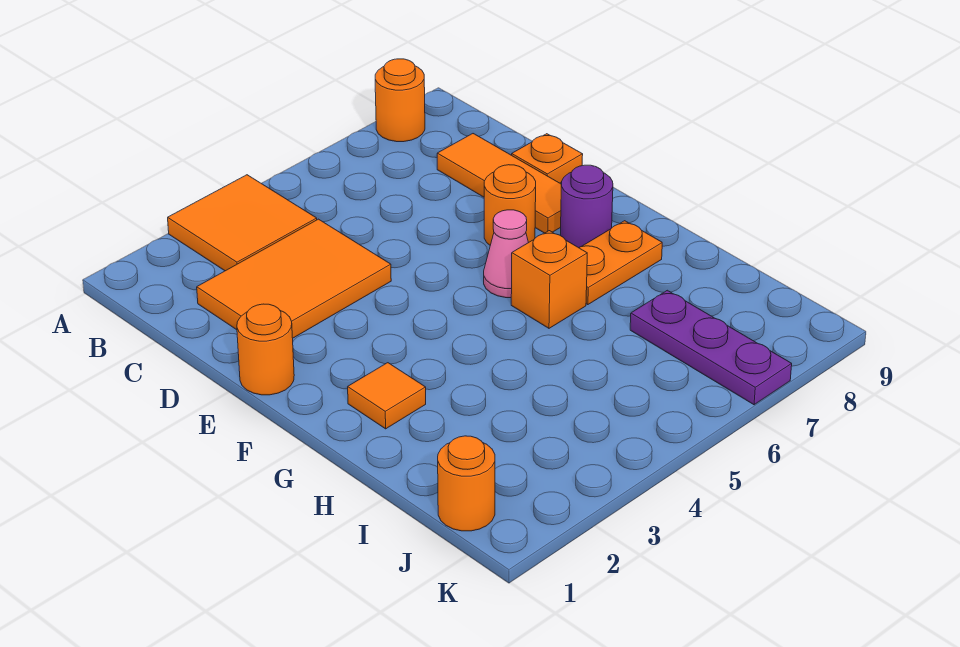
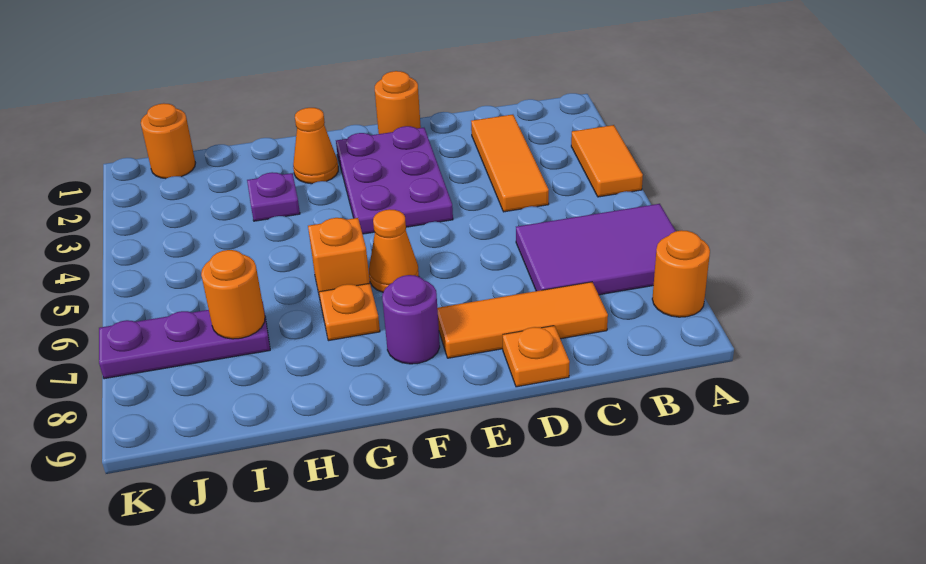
orange tile A3:B4 level 1 -> orange tile A3:A4 level 1
none -> purple tile A6:C7 level 1
orange tile C2:D4 level 1 -> orange tile C2:C4 level 1
none -> purple plate E2:F4 level 1
orange round brick E7 level 1 -> orange round brick I7 level 2
pink cone F6 level 1 -> orange cone F6 level 1
orange tile G2 level 1 -> orange cone G2 level 1
orange plate G7:G8 level 1 -> orange plate G7 level 1
none -> purple plate H3 level 1

